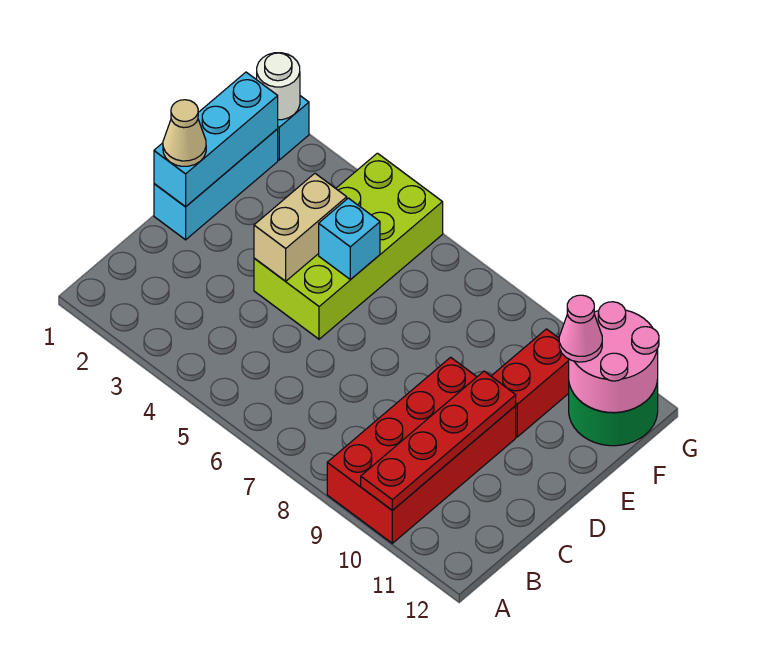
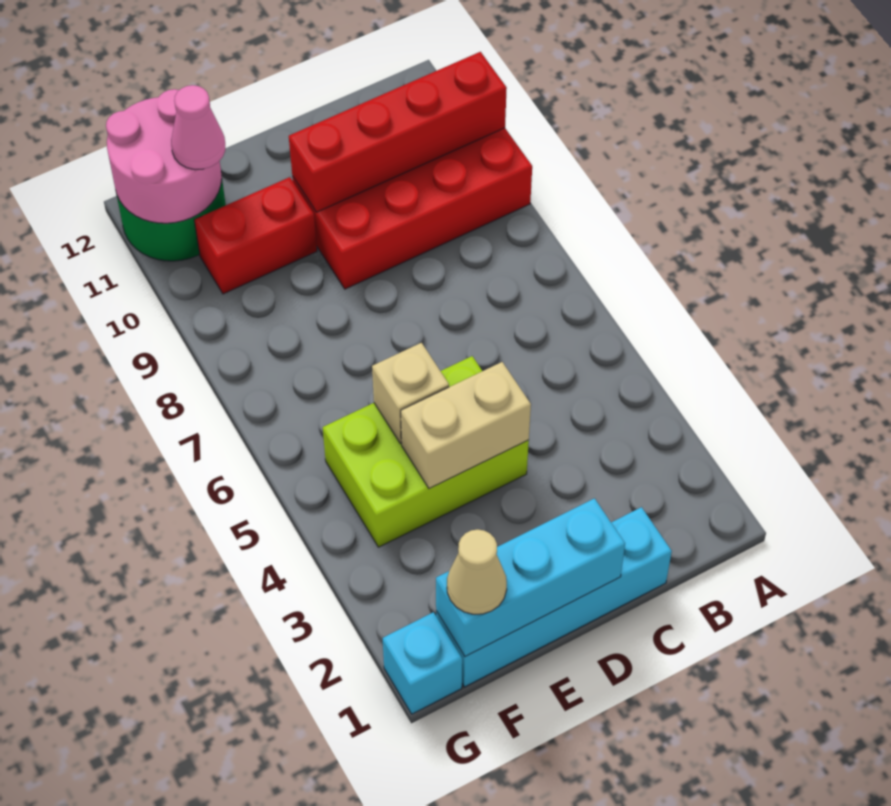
red plate A10:D10 level 2 -> red brick A10:D10 level 2
cyan brick D1:F1 level 1 -> cyan brick C1:F1 level 1
tan cone D1 level 3 -> tan cone F1 level 3
lime brick D4:G5 level 1 -> lime brick D4:F5 level 1
cyan brick E5 level 2 -> tan brick E5 level 2
white round brick G1 level 2 -> none

